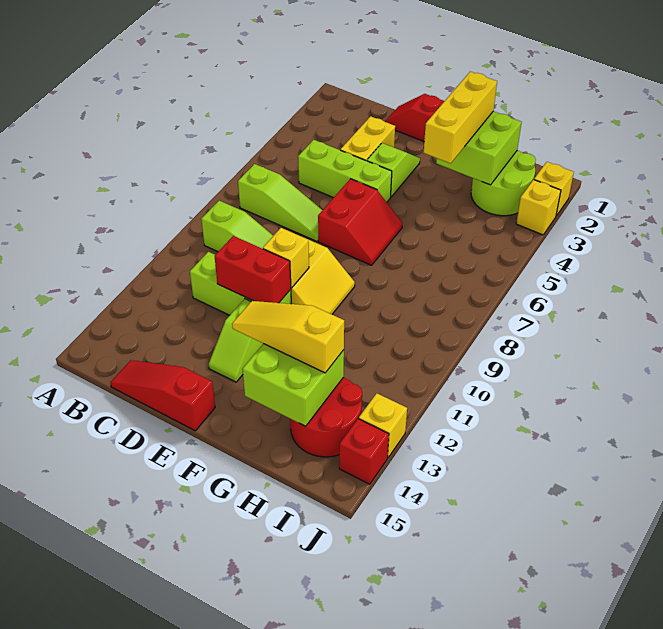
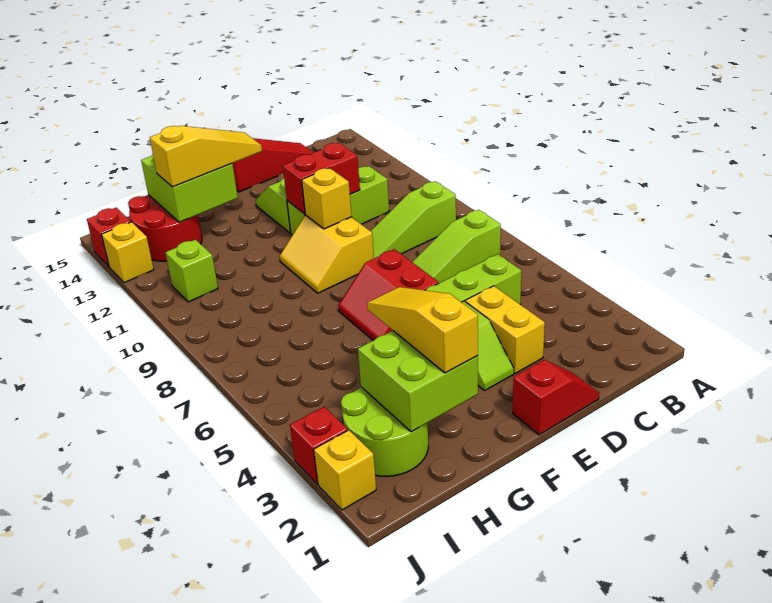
yellow brick G2:G4 level 3 -> yellow slope G2:G4 level 3 top 2
none -> lime brick I11 level 1
yellow brick J3 level 1 -> red brick J3 level 1

